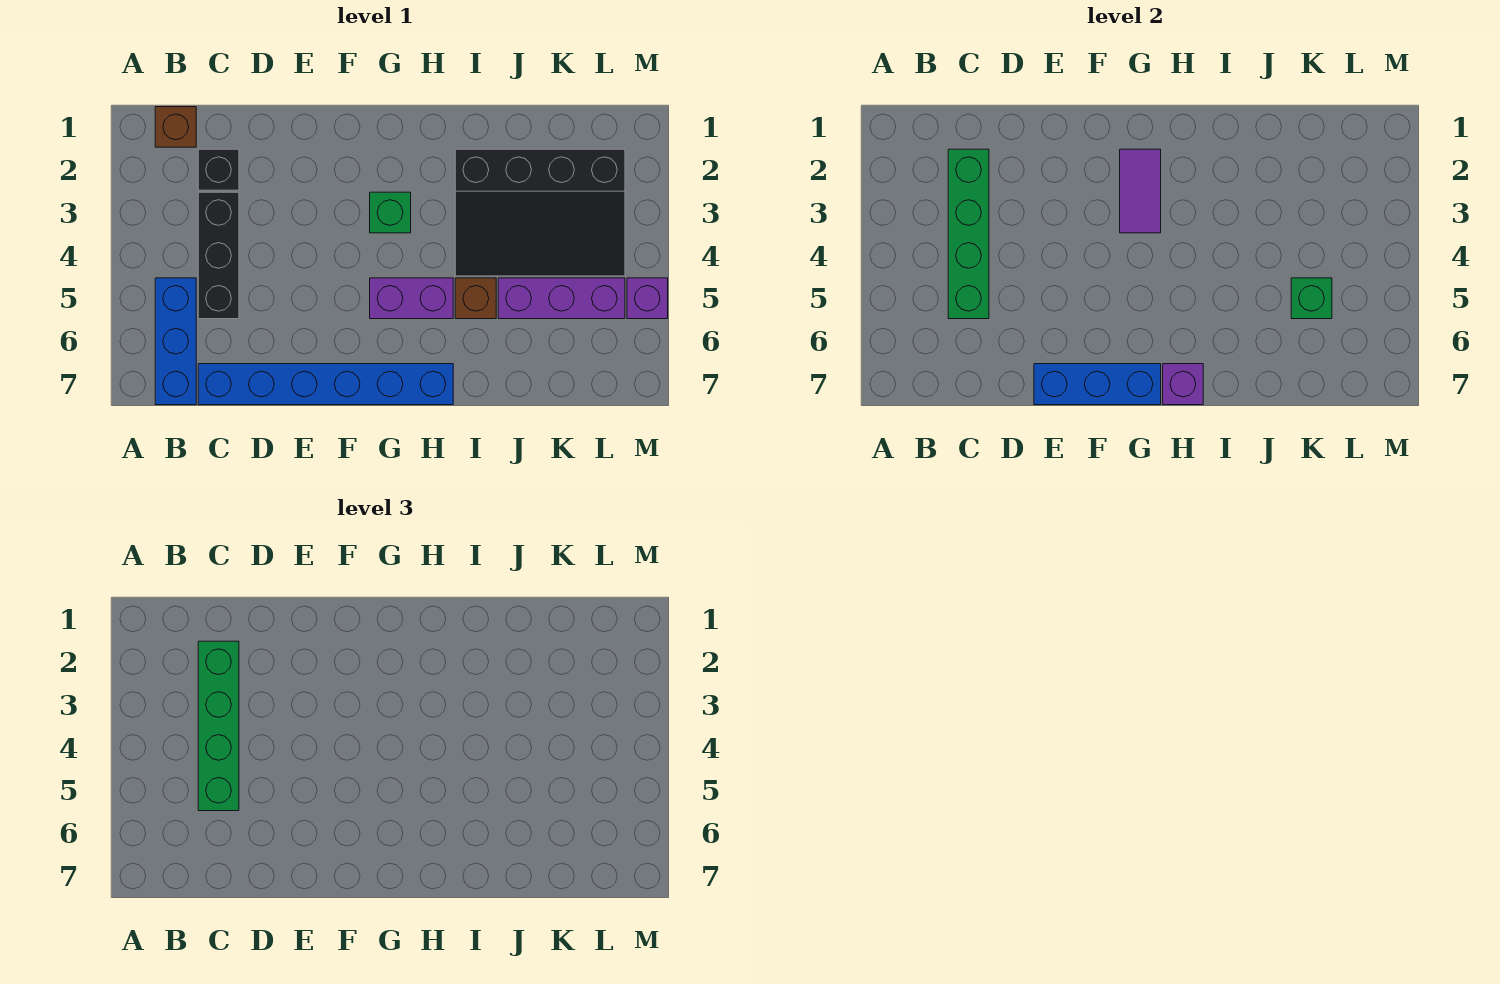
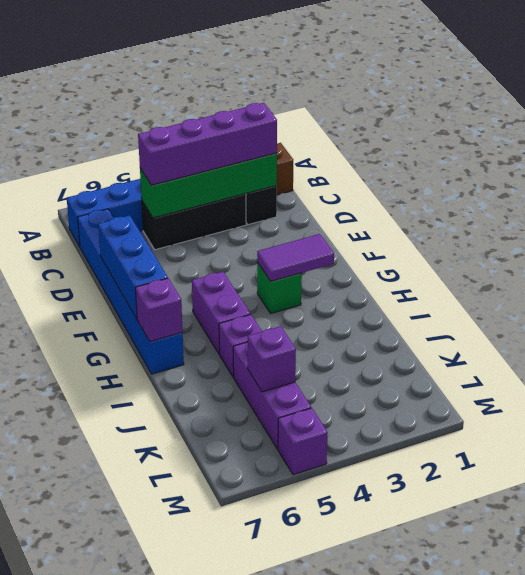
green brick C2:C5 level 3 -> purple brick C2:C5 level 3
black slope I2:L4 level 1 top 2 -> none
brown brick I5 level 1 -> purple brick I5 level 1
green brick K5 level 2 -> purple brick K5 level 2

